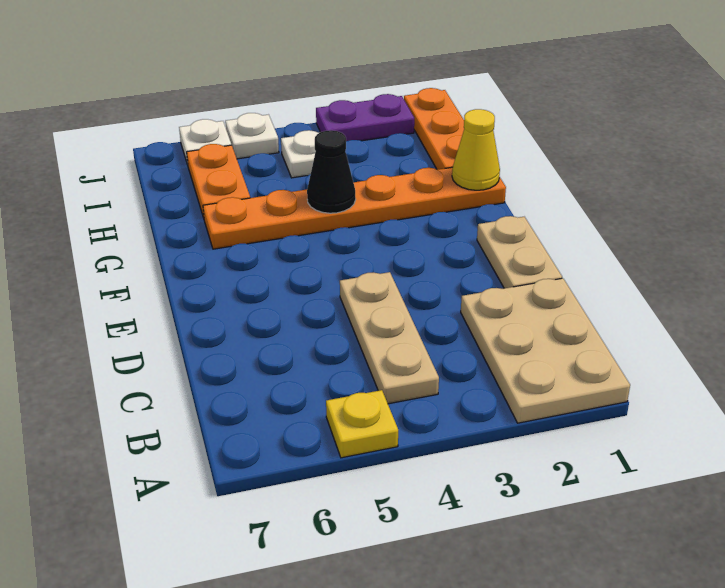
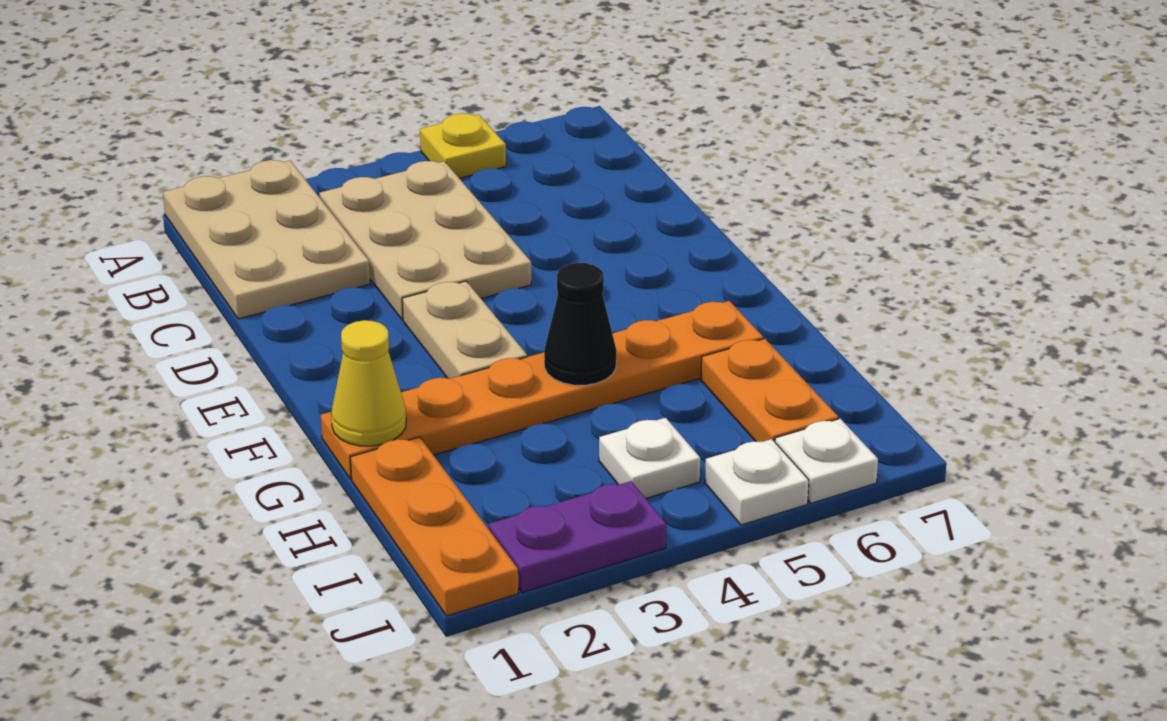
tan plate B4:D4 level 1 -> tan plate B3:D4 level 1
tan plate D1:E1 level 1 -> tan plate E3:F3 level 1

